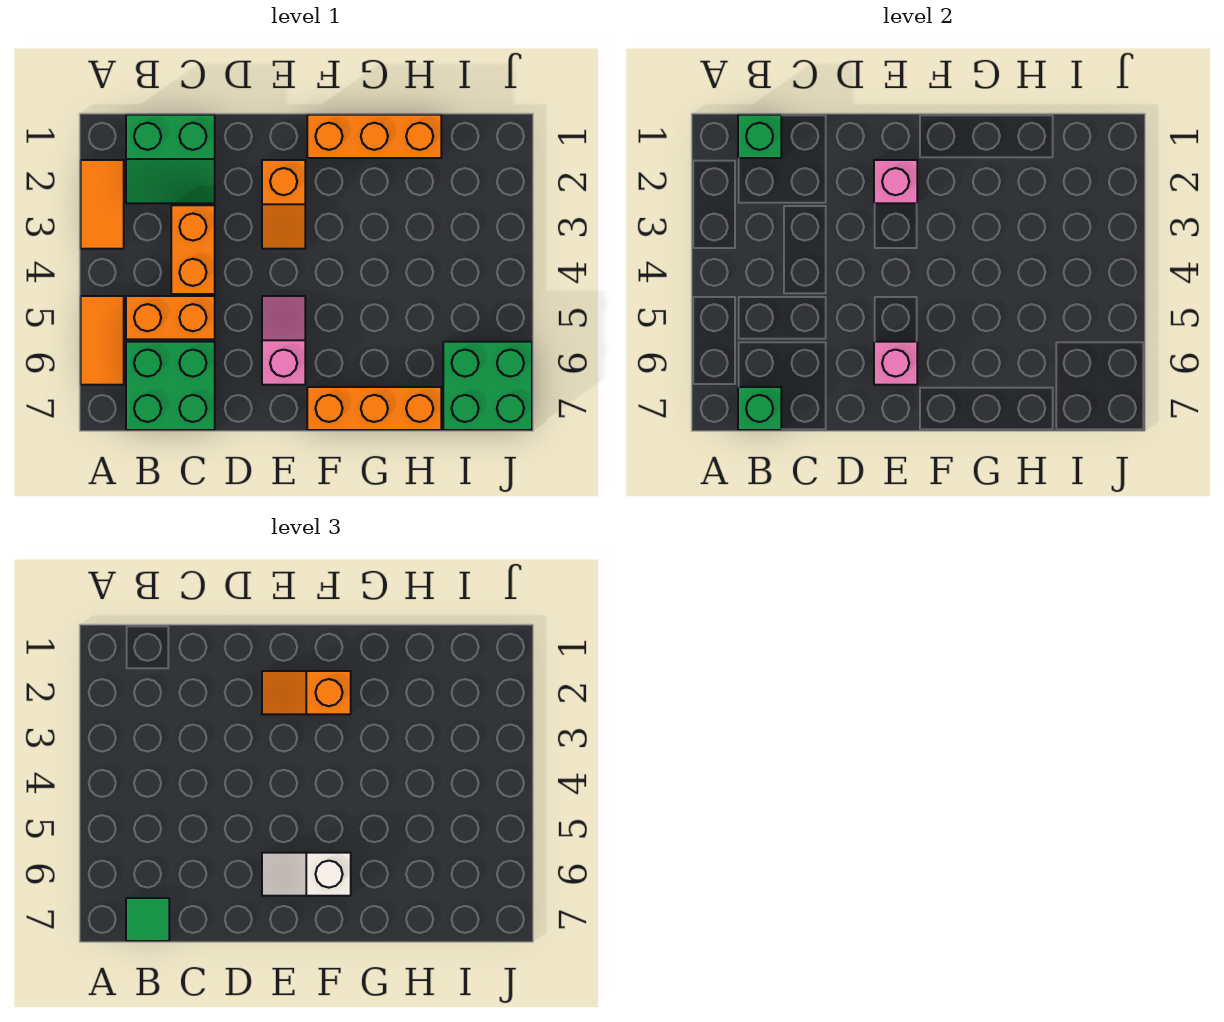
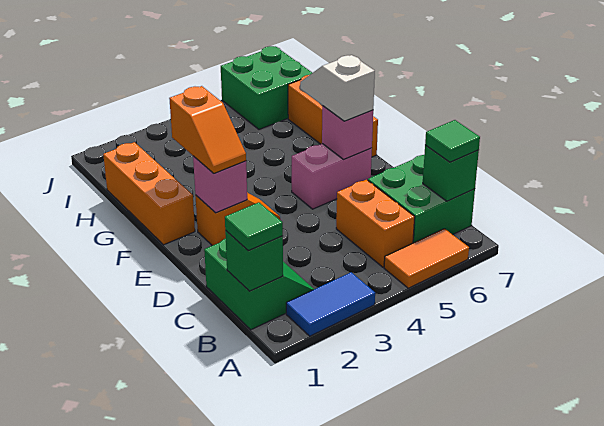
orange tile A2:A3 level 1 -> blue tile A2:A3 level 1
none -> green tile B1 level 3
orange brick C3:C4 level 1 -> none
pink slope E5:E6 level 1 top 6 -> pink brick E5:E6 level 1
white slope E6:F6 level 3 top F -> white slope E6:F6 level 3 top E

